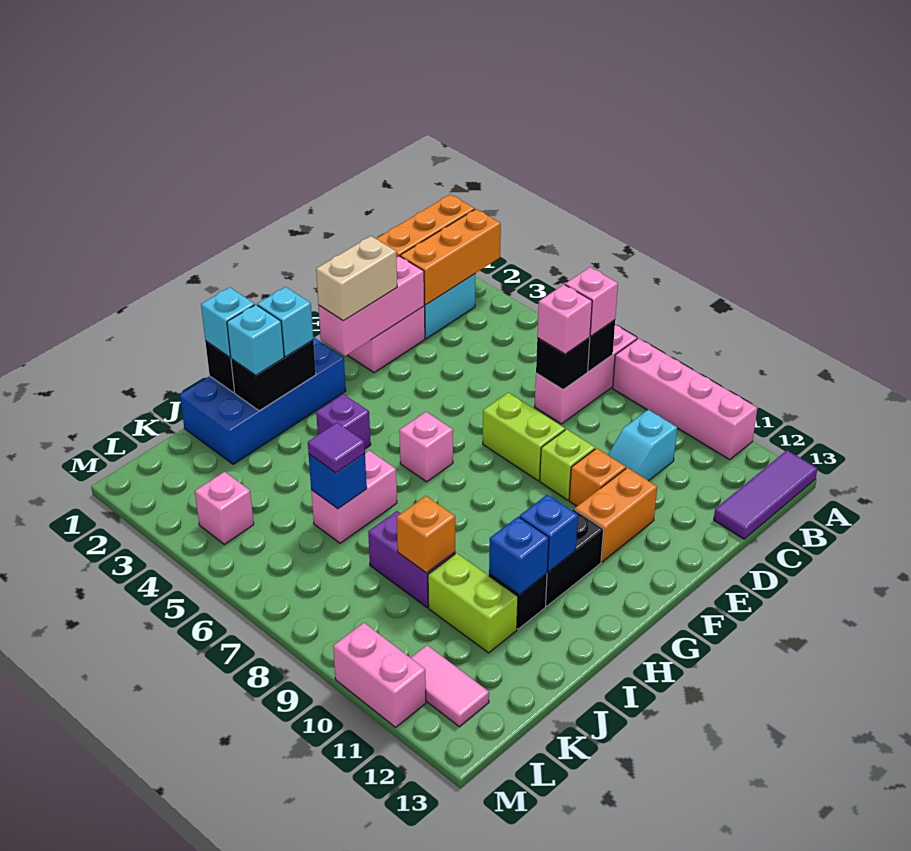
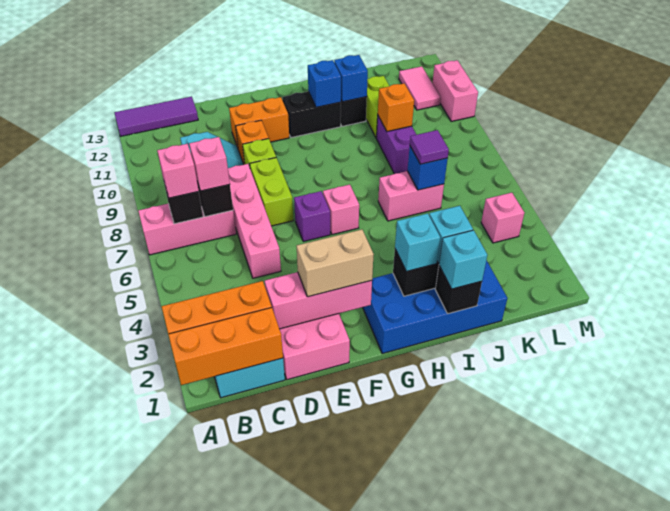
pink brick A8:A11 level 1 -> pink brick D5:D8 level 1
purple brick H4 level 1 -> purple brick F6 level 1

